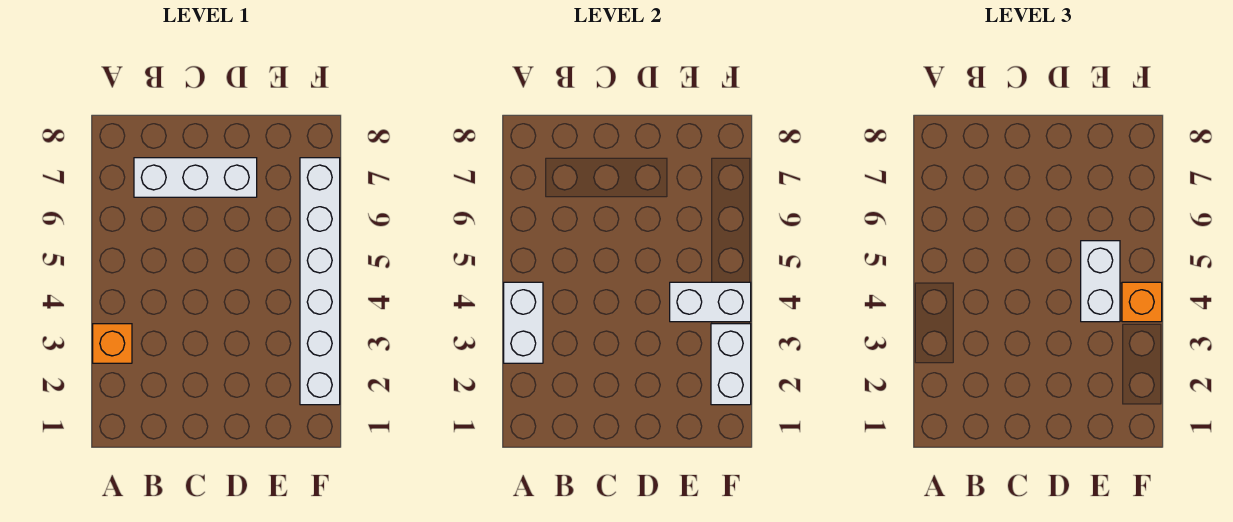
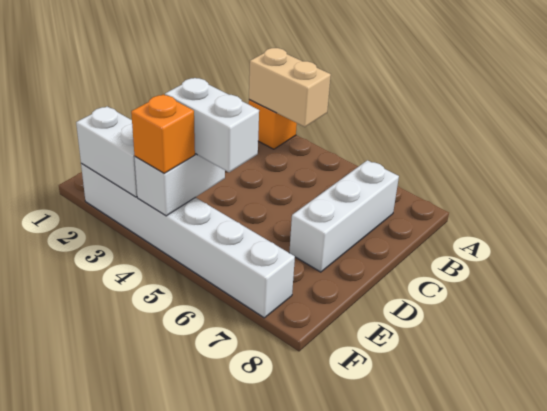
white brick A3:A4 level 2 -> tan brick A3:A4 level 2

